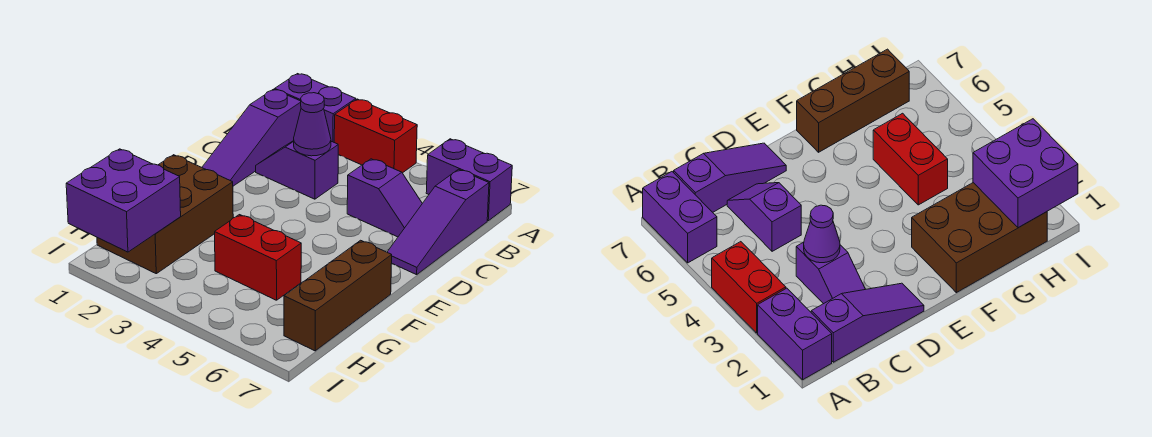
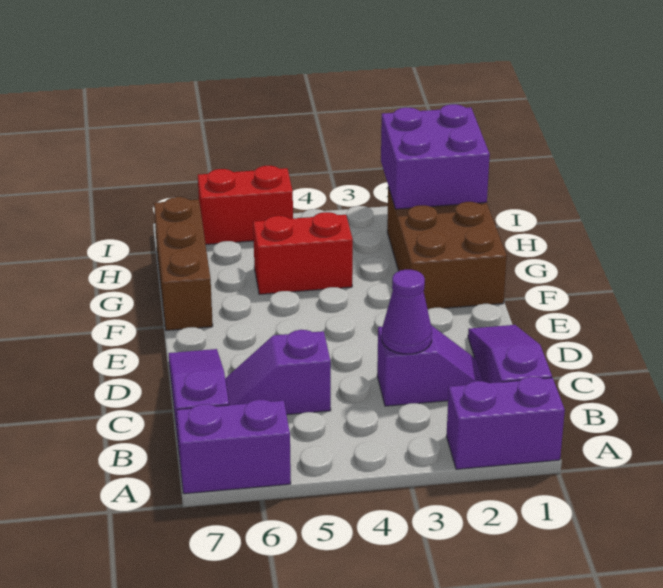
red brick A3:A4 level 1 -> red brick I5:I6 level 1

